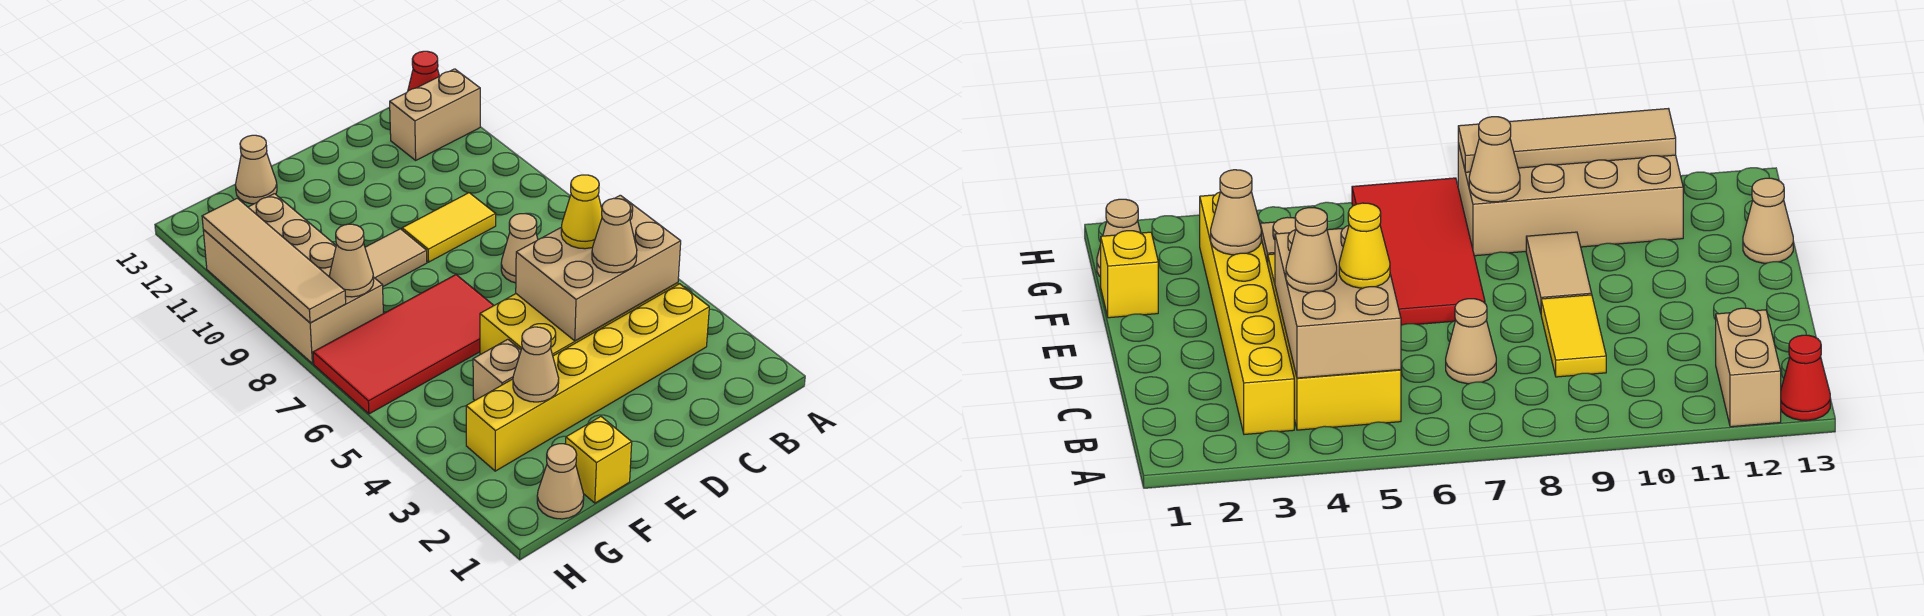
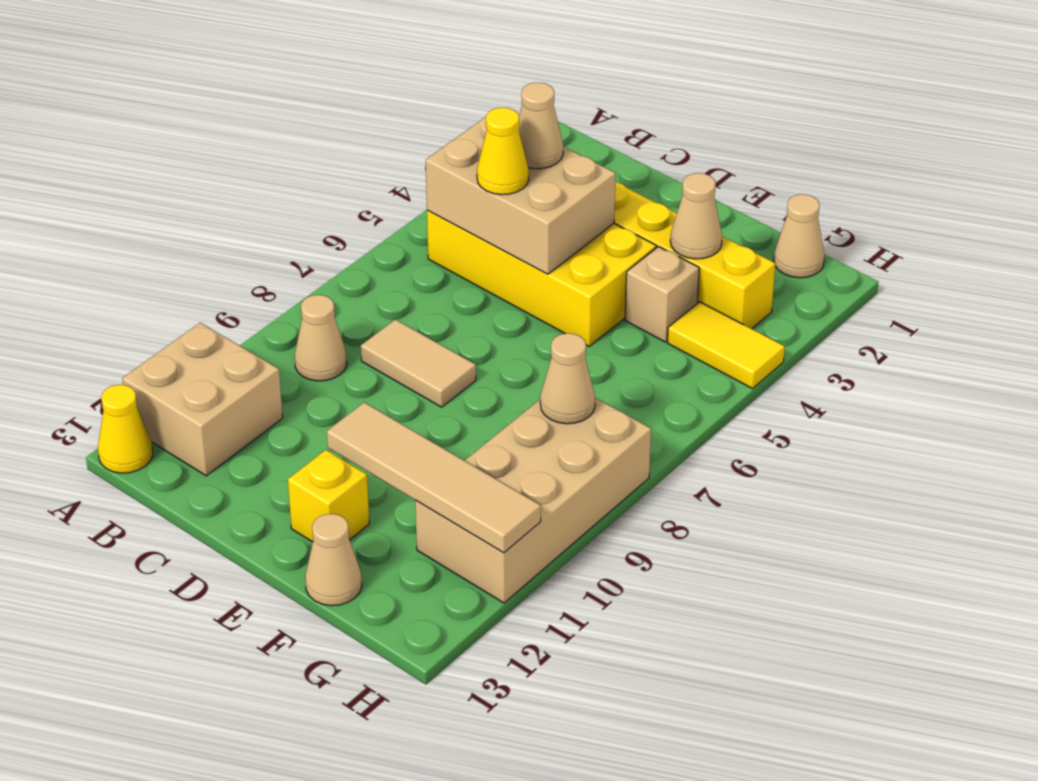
tan brick A12:B12 level 1 -> tan brick A11:B12 level 1
red cone A13 level 1 -> yellow cone A13 level 1
tan cone C7 level 1 -> tan cone B9 level 1
yellow tile C9:D9 level 1 -> yellow tile G4:H4 level 1
red tile E6:H7 level 1 -> none
tan tile E9:F9 level 1 -> tan tile C8:D8 level 1
yellow brick F1 level 1 -> yellow brick E12 level 1
tan tile H8:H11 level 2 -> tan tile E11:H11 level 2

